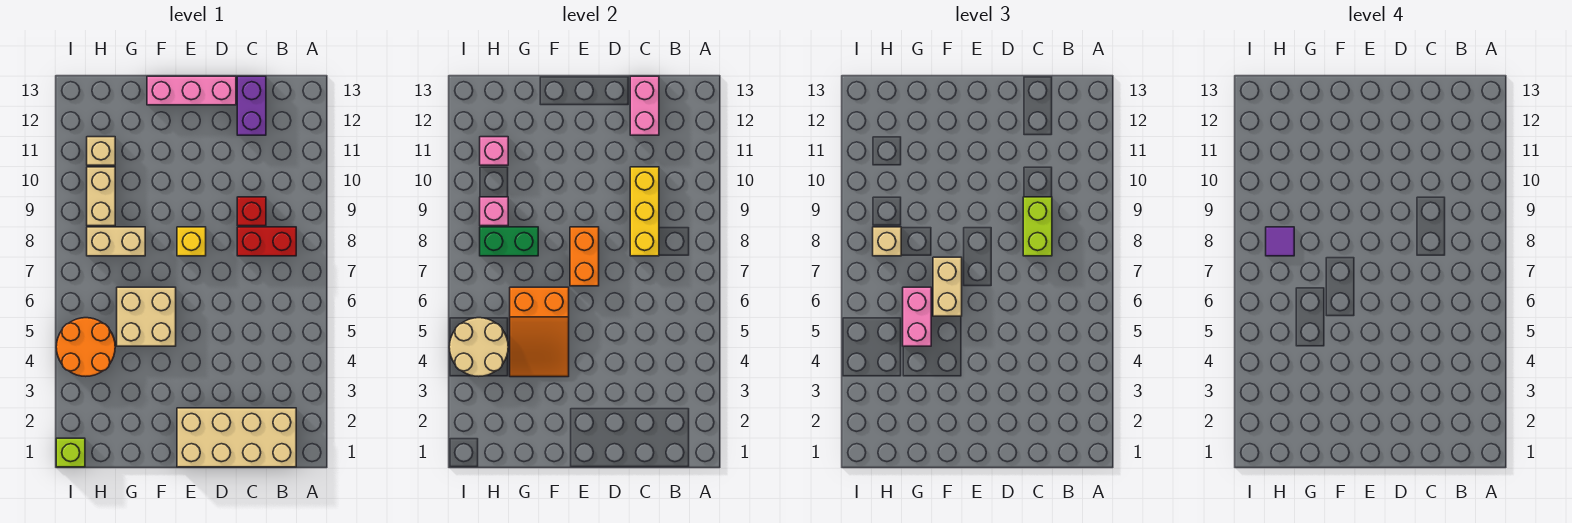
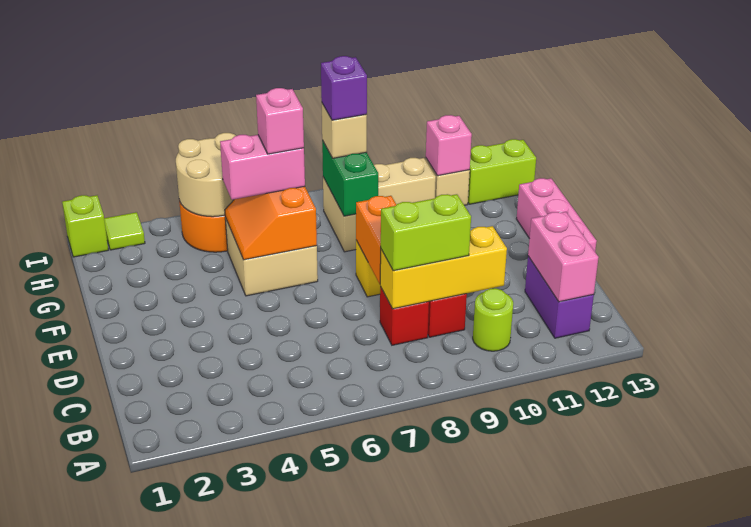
tan brick B1:E2 level 1 -> none
red brick B8:C8 level 1 -> red brick C8 level 1
none -> lime round brick B10 level 1
purple brick C12:C13 level 1 -> purple brick B12:C12 level 1
pink brick C12:C13 level 2 -> pink brick B12:C12 level 2
orange brick E7:E8 level 2 -> orange brick D8:E8 level 2
orange slope F4:G6 level 2 top 6 -> orange slope F5:G6 level 2 top 6
tan brick F6:F7 level 3 -> none
purple tile H8 level 4 -> purple brick H8 level 4
pink brick H9 level 2 -> pink brick G6 level 4
none -> lime brick H12:H13 level 1
none -> lime tile I2 level 1

